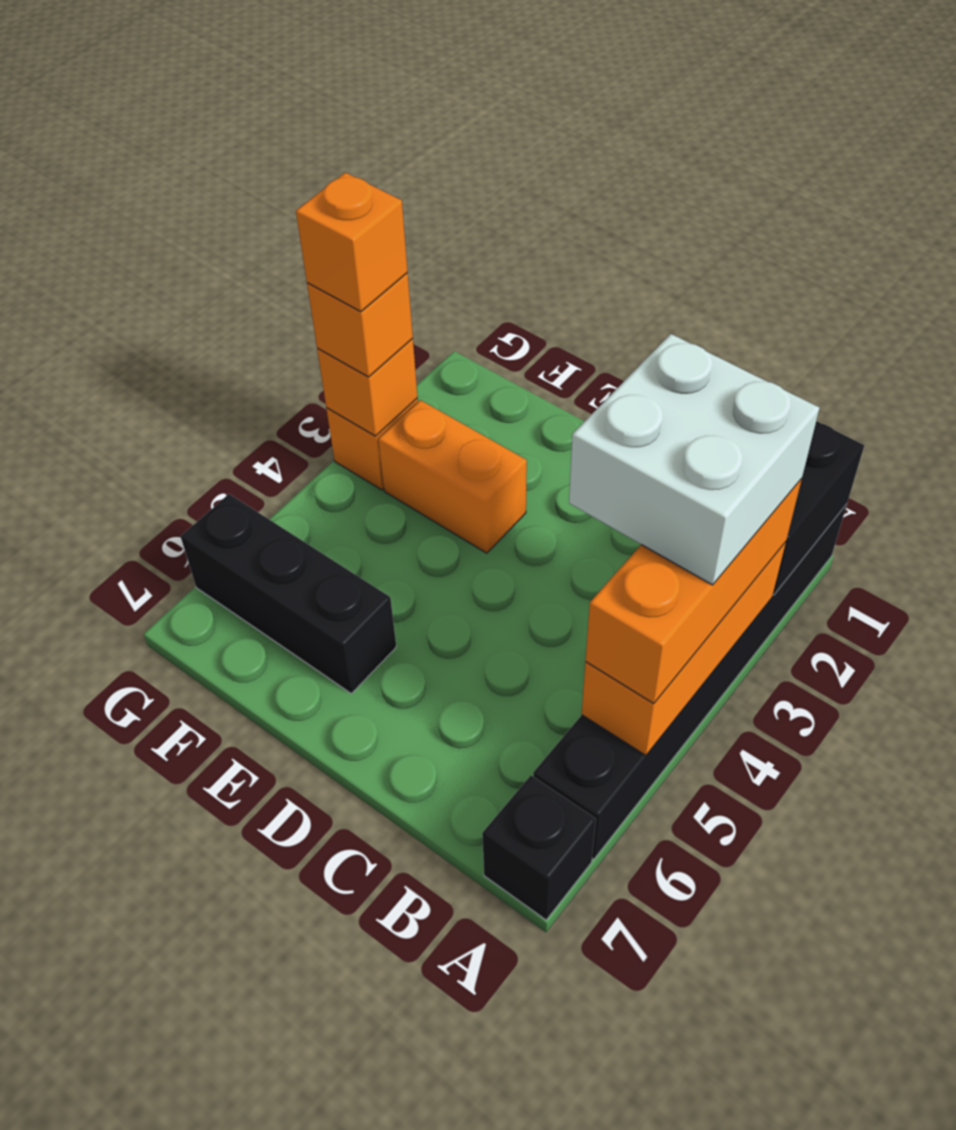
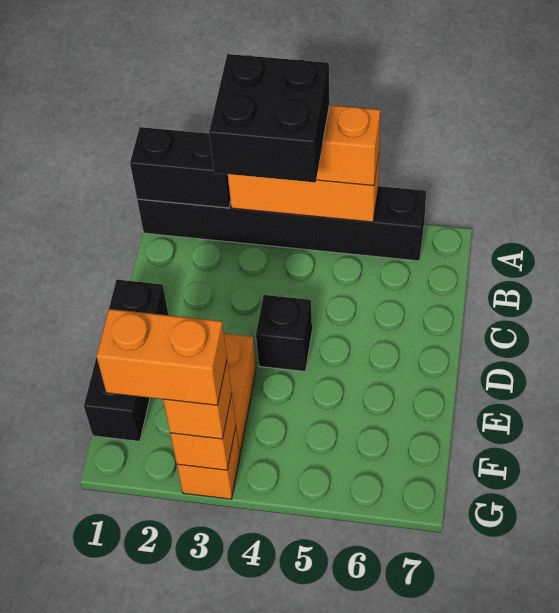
white brick A3:B4 level 4 -> black brick A3:B4 level 4
black brick A7 level 1 -> black brick D4 level 1
black brick E6:G6 level 1 -> black brick D1:F1 level 1
orange brick G3 level 4 -> orange brick G2:G3 level 4

